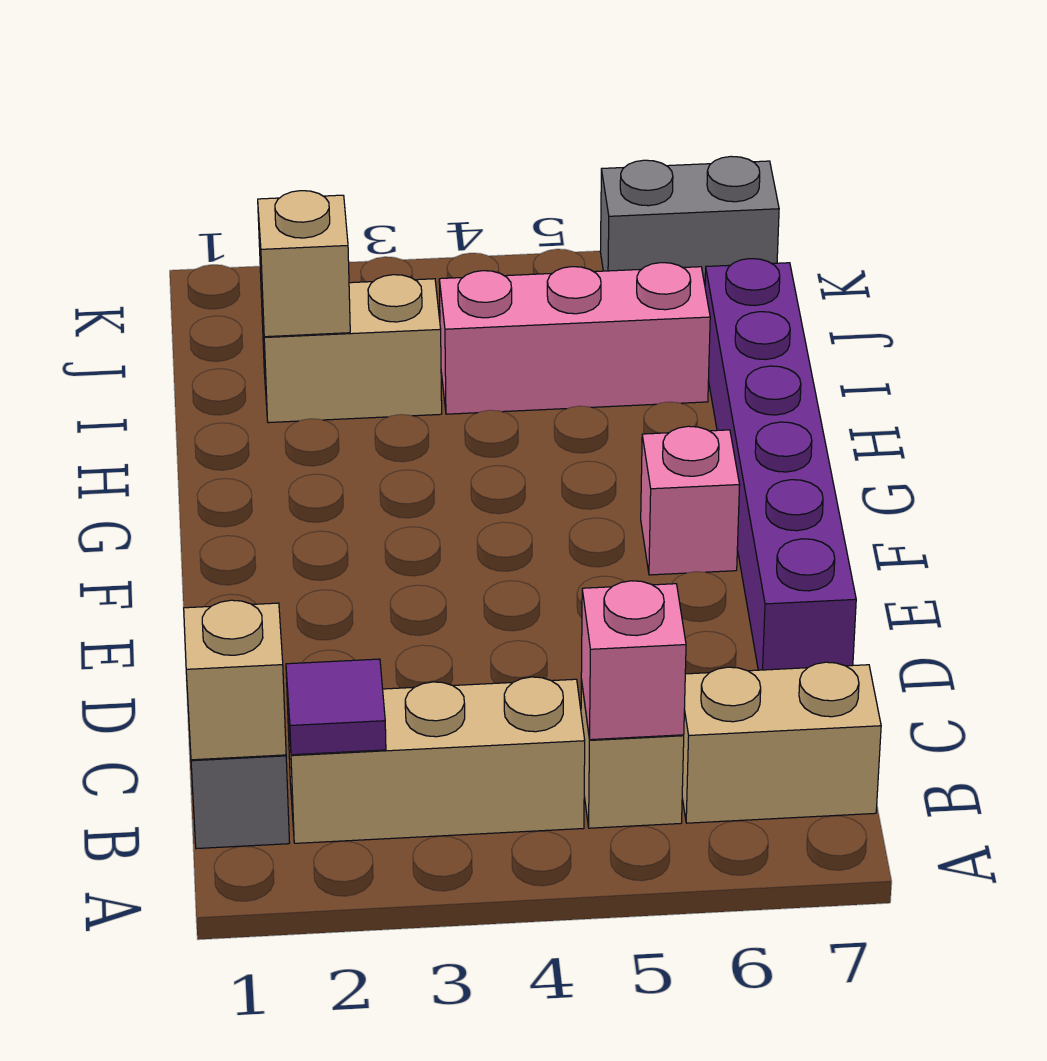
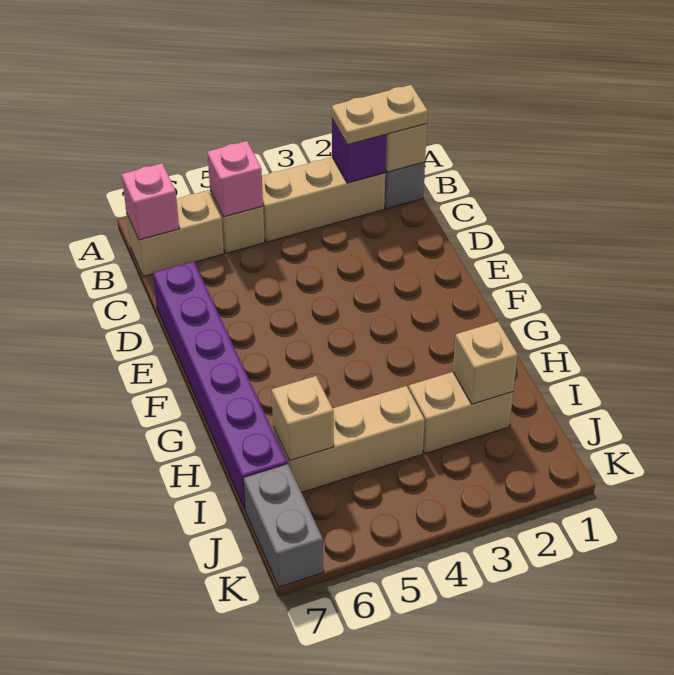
none -> tan plate B1:B2 level 3
purple tile B2 level 2 -> purple brick B2 level 2
pink brick F6 level 1 -> pink brick B7 level 2
pink brick I4:I6 level 1 -> tan brick I4:I6 level 1
none -> tan brick I6 level 2
grey brick K6:K7 level 1 -> grey brick J7:K7 level 1

